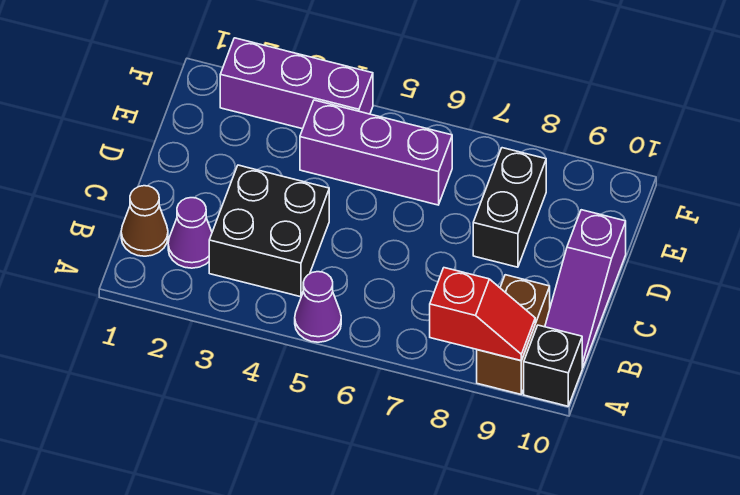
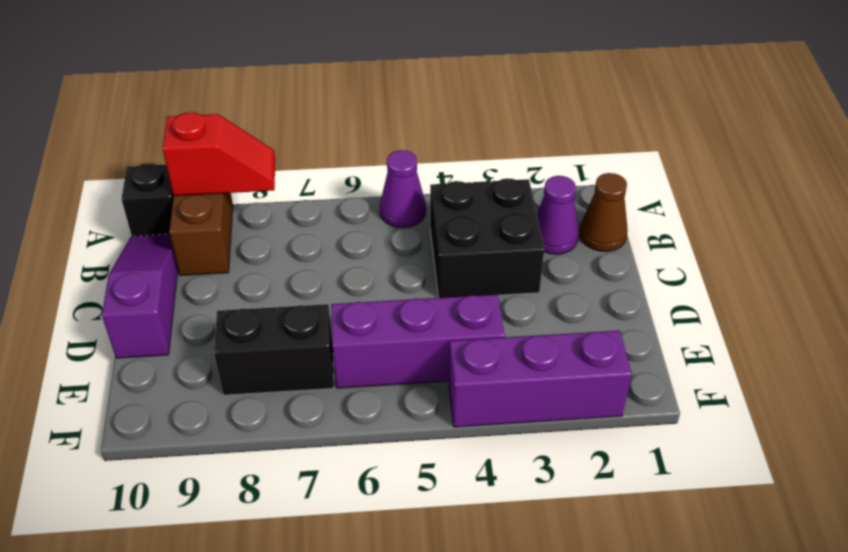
red slope A8:A9 level 2 top 8 -> red slope A8:A9 level 2 top 9
black brick D8:E8 level 1 -> black brick E7:E8 level 1

